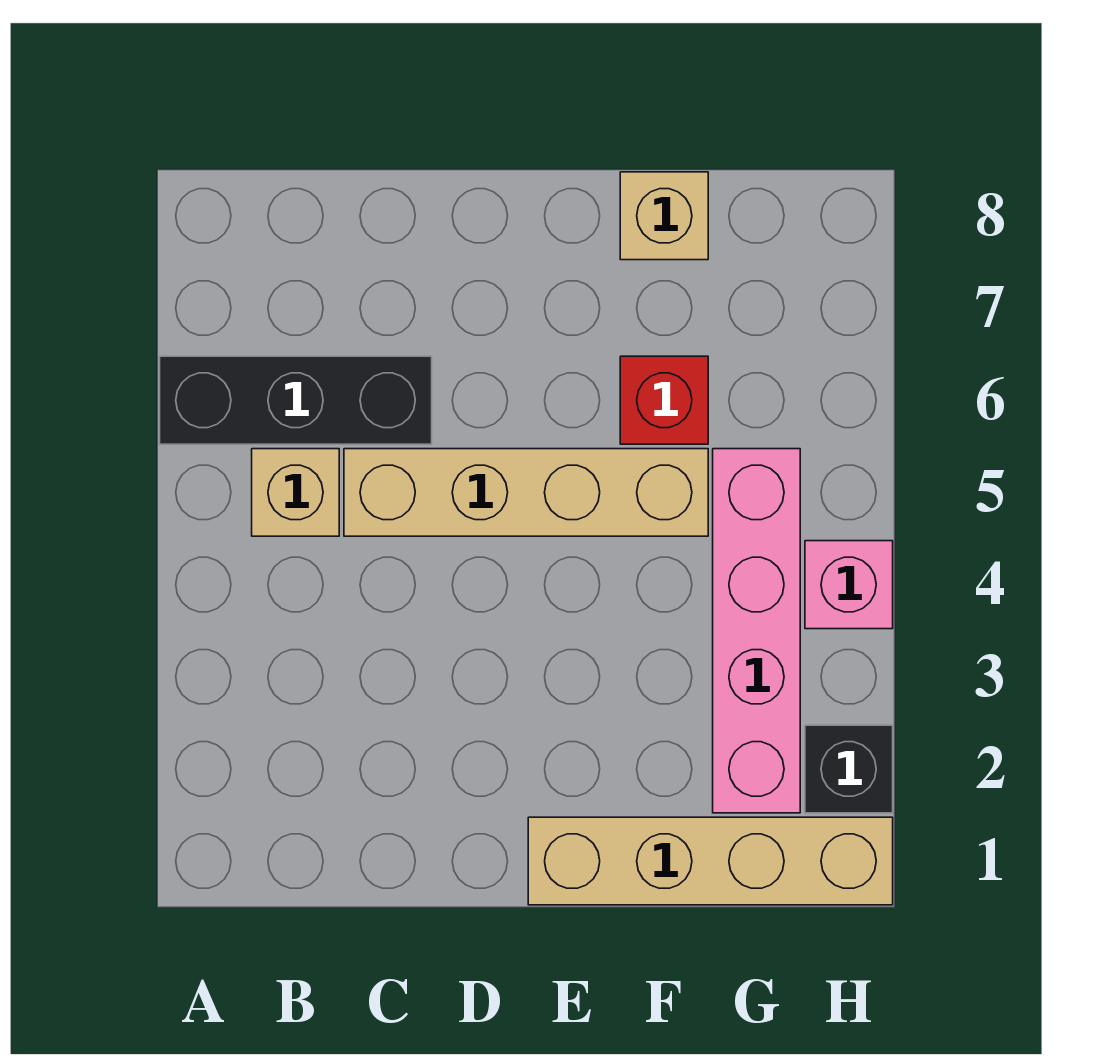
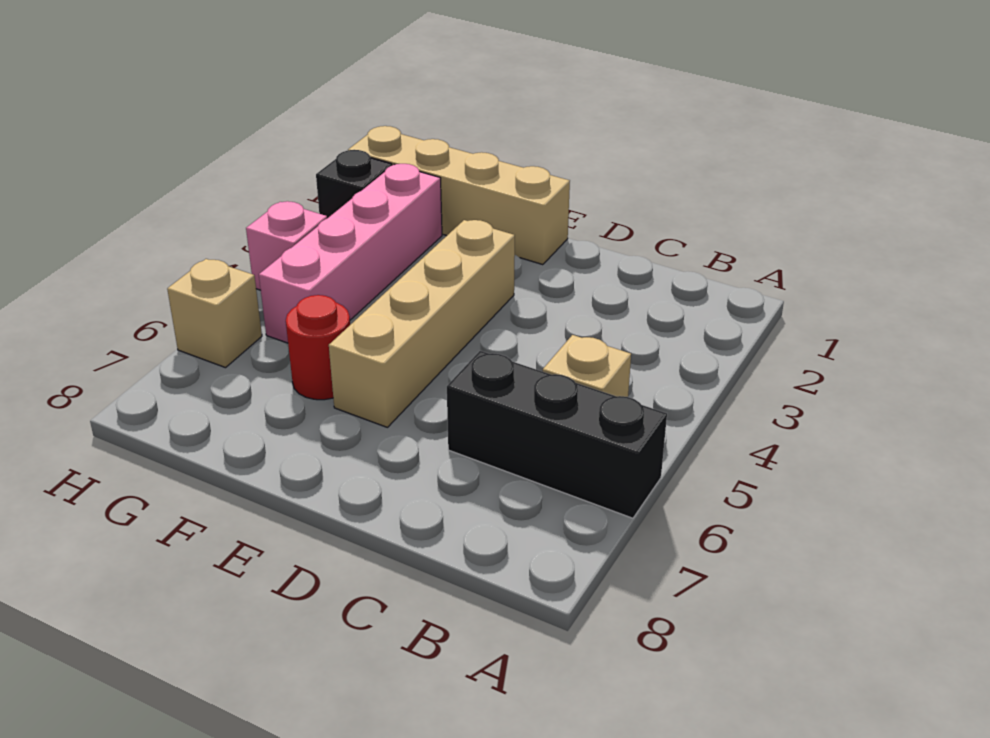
tan brick C5:F5 level 1 -> tan brick E3:E6 level 1
red brick F6 level 1 -> red round brick F6 level 1
tan brick F8 level 1 -> tan brick H6 level 1

